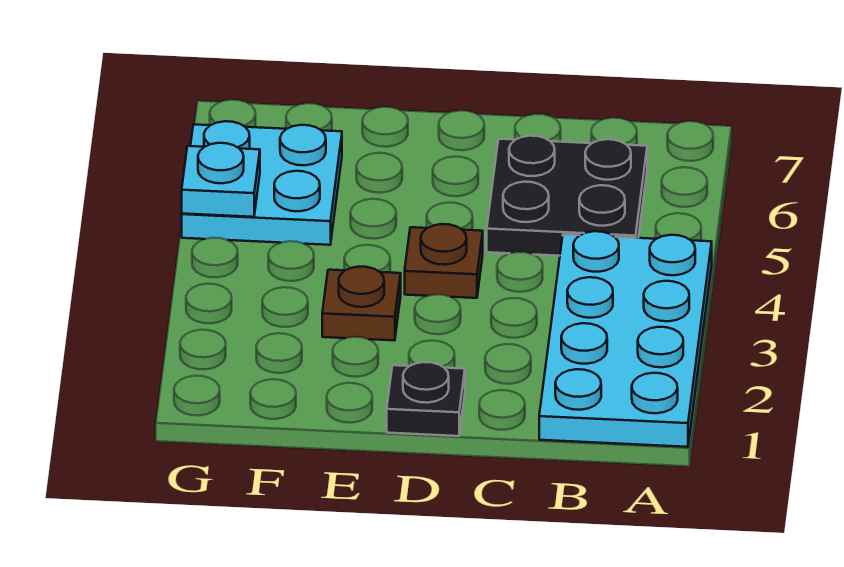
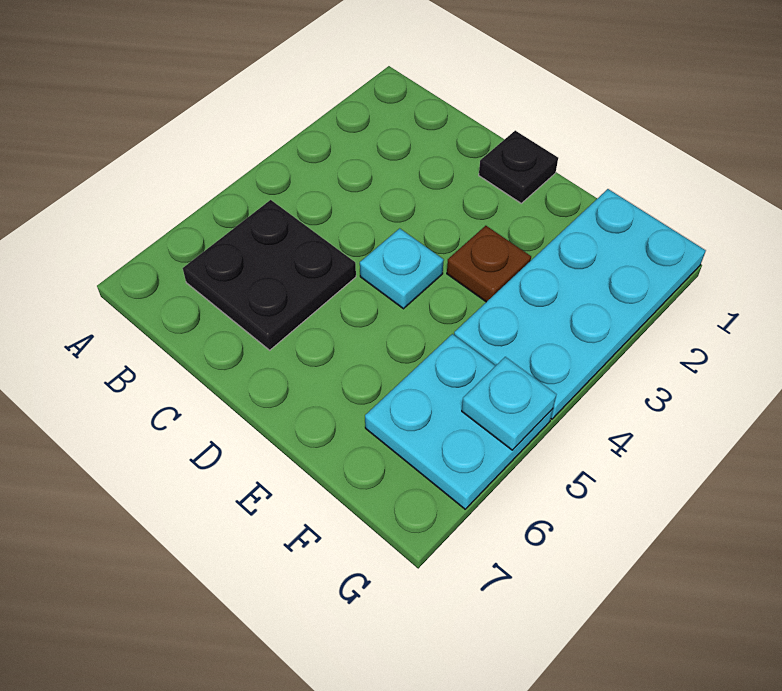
cyan plate A1:B4 level 1 -> cyan plate F1:G4 level 1
brown plate D4 level 1 -> cyan plate D4 level 1

